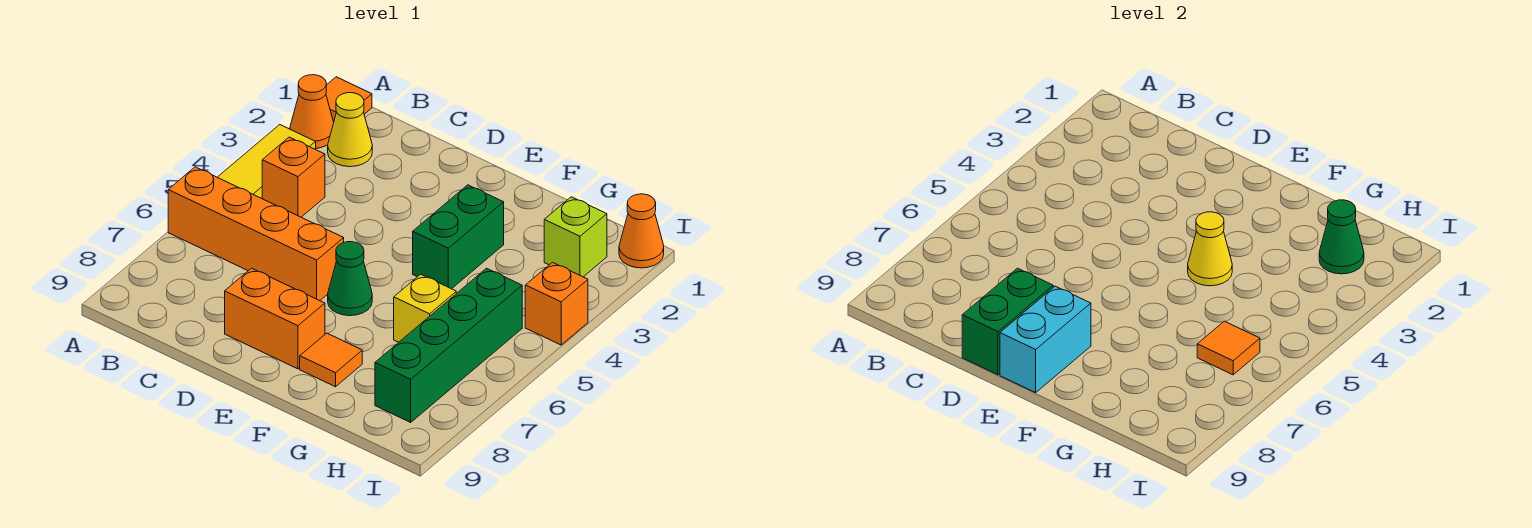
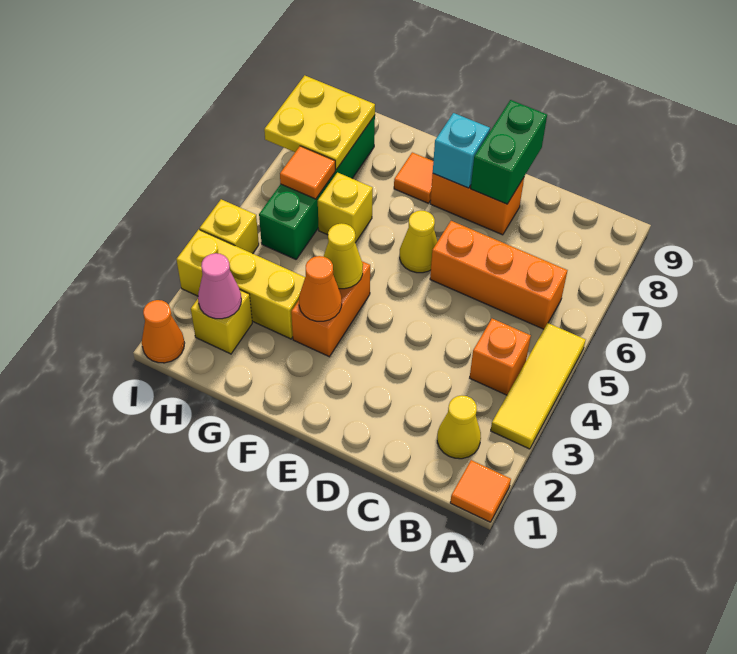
orange cone A2 level 1 -> orange cone F3 level 2
orange brick A6:D6 level 1 -> orange brick B6:D6 level 1
green cone E6 level 1 -> yellow cone E6 level 1
cyan brick E8:E9 level 2 -> cyan brick E8 level 2
green brick F3:F4 level 1 -> orange brick F3:F4 level 1
none -> yellow brick G3:I3 level 1
lime brick H2 level 1 -> yellow brick H2 level 1
green cone H2 level 2 -> pink cone H2 level 2
none -> yellow plate H7:I8 level 2
orange brick I4 level 1 -> yellow brick I4 level 1

